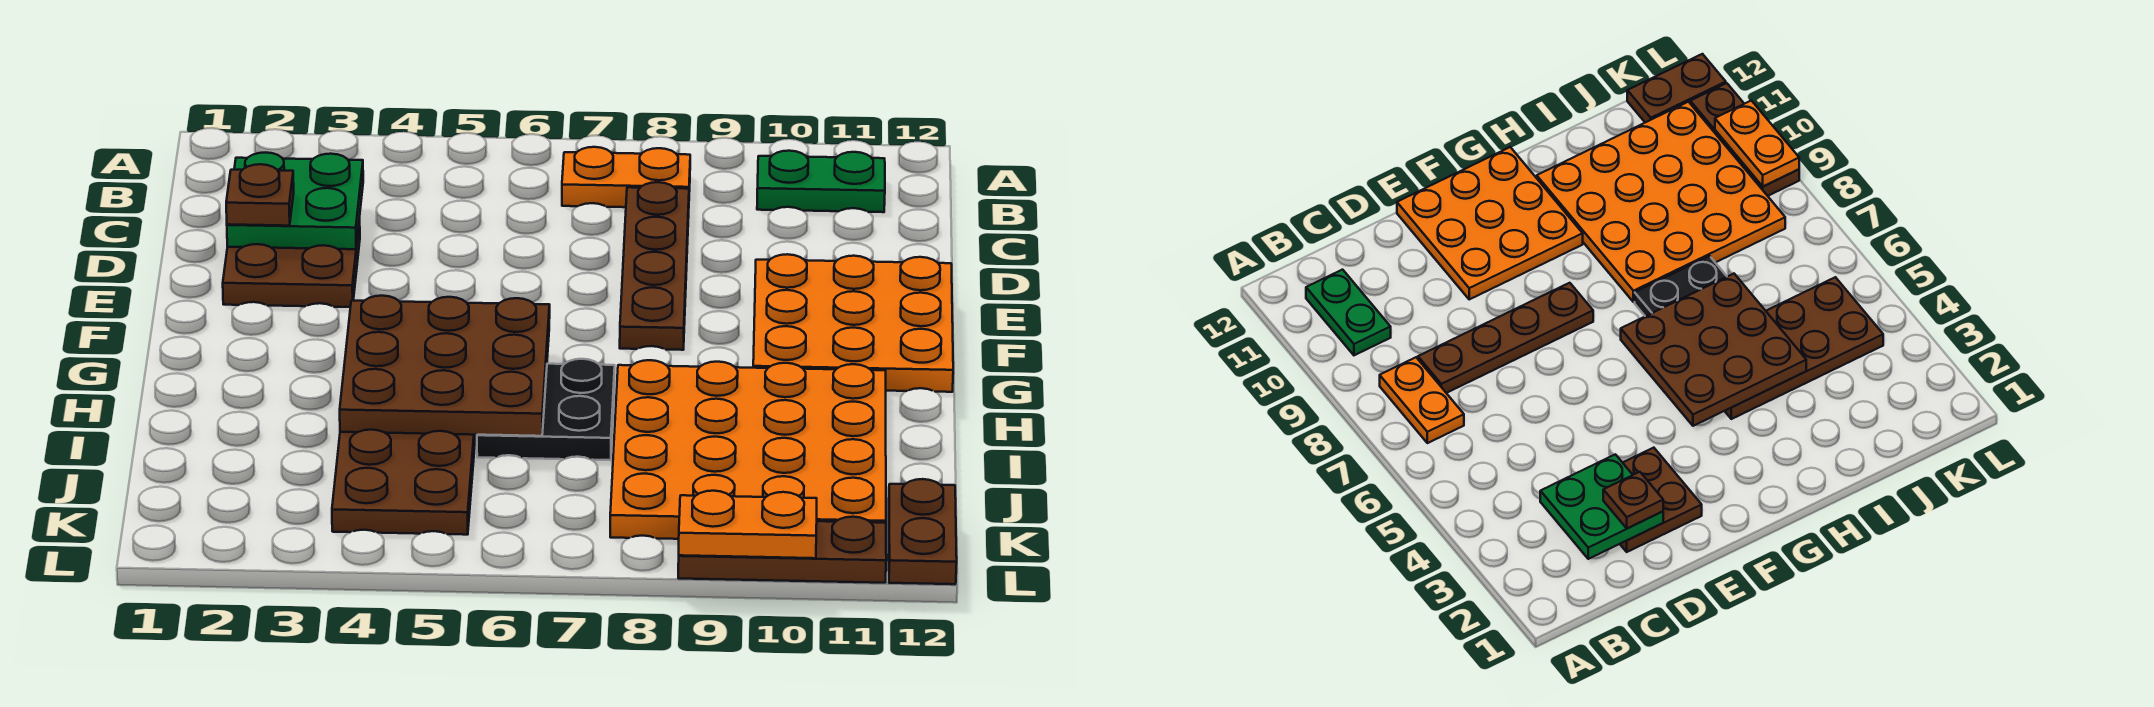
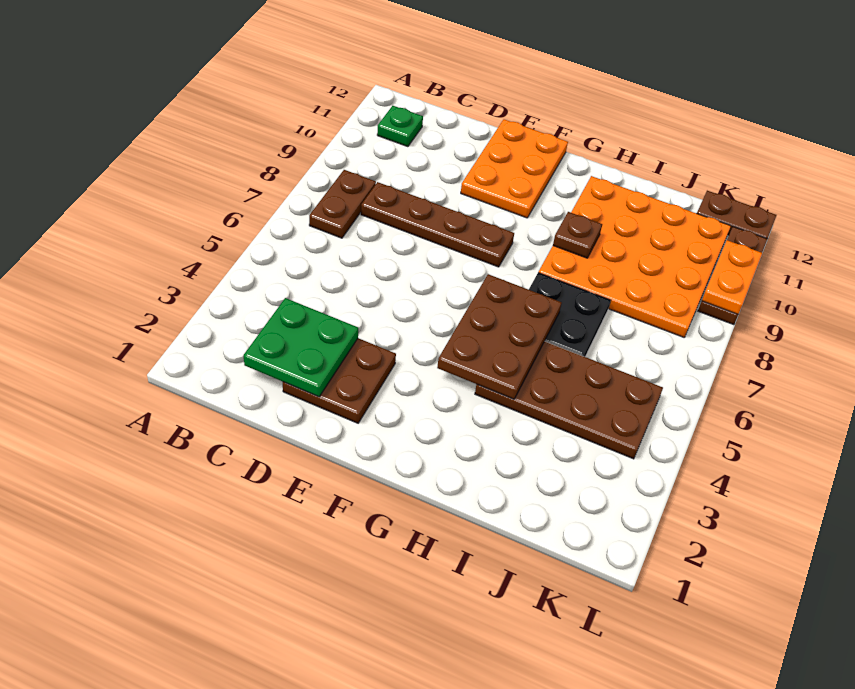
orange plate B7:B8 level 1 -> brown plate B7:B8 level 1
green plate B10:B11 level 1 -> green plate B11 level 1
brown plate D2 level 3 -> brown plate H9 level 2
orange plate E10:G12 level 1 -> orange plate E10:F12 level 1
brown plate G4:I6 level 2 -> brown plate G4:H6 level 2

